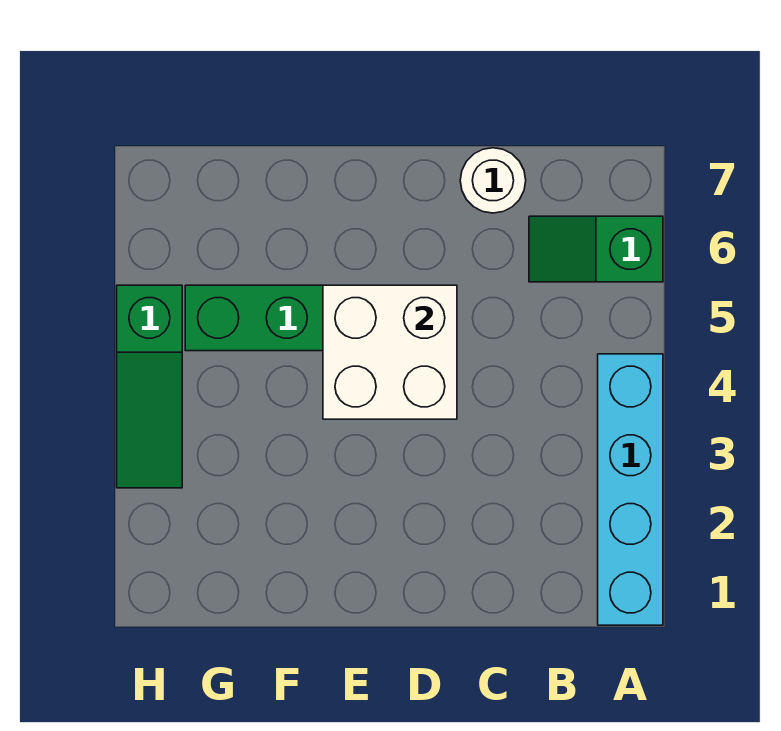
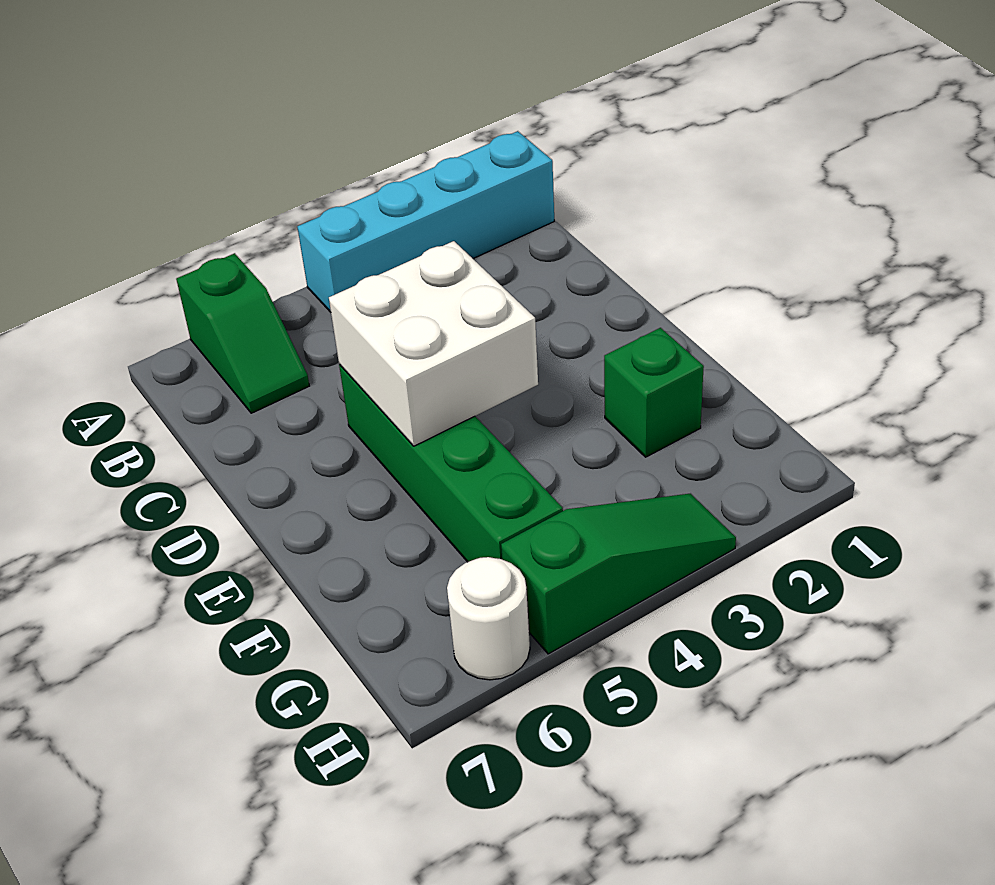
white round brick C7 level 1 -> white round brick H6 level 1
none -> green brick F2 level 1

